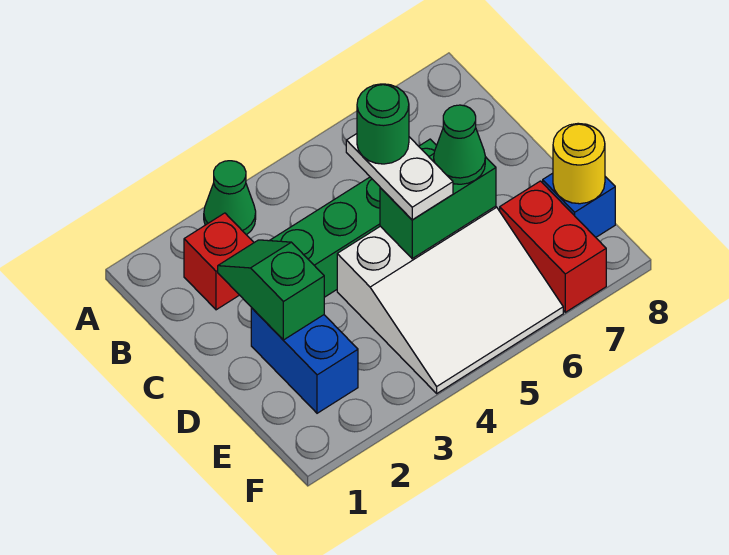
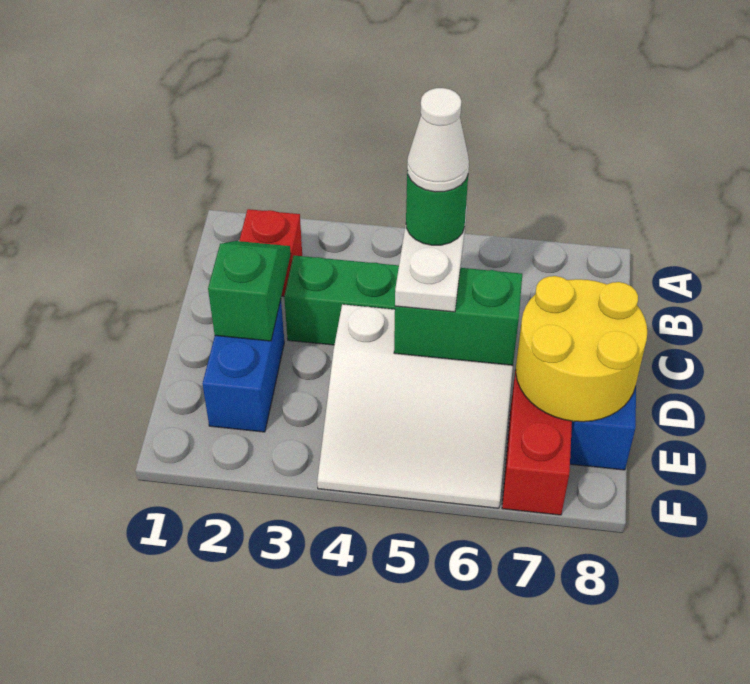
green cone A3 level 1 -> none
none -> white cone C5 level 5
green cone D6 level 3 -> none
yellow round brick E8 level 2 -> yellow round brick D7:E8 level 2

